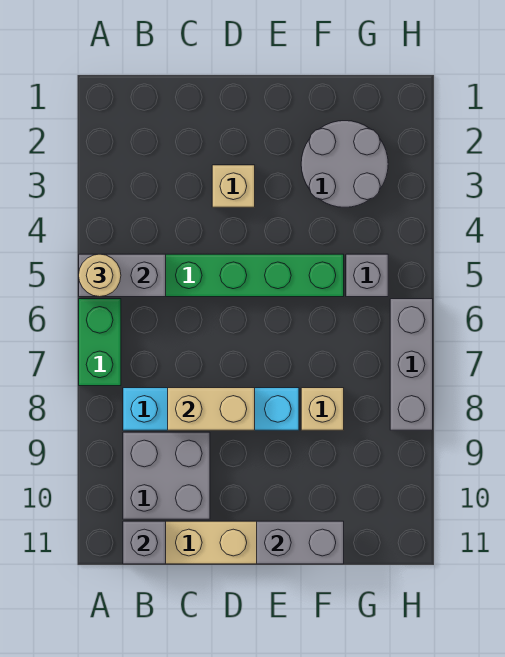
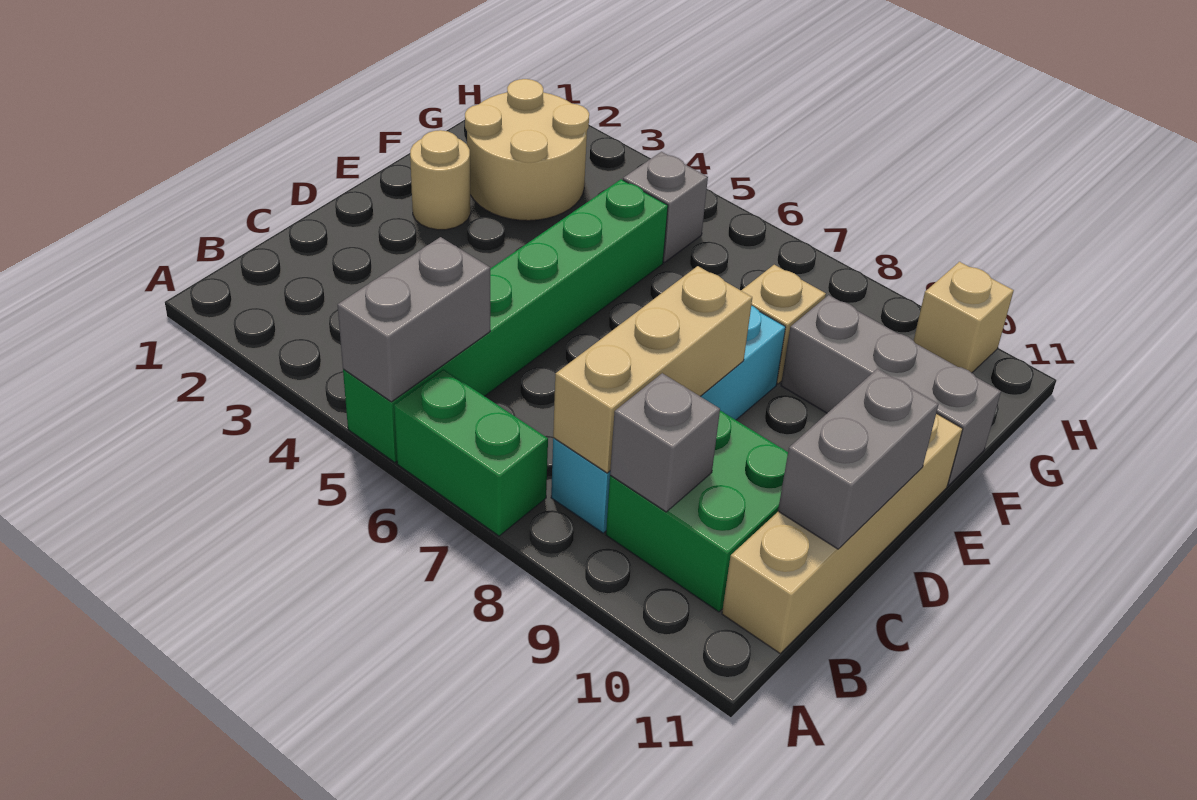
tan round brick A5 level 3 -> tan round brick E2 level 1
grey brick B9:C10 level 1 -> green brick B9:C10 level 1
grey brick B11 level 2 -> grey brick B9 level 2
tan brick C8:D8 level 2 -> tan brick B8:D8 level 2
tan brick D3 level 1 -> tan brick H10 level 1
grey brick E11:F11 level 2 -> grey brick C11:D11 level 2
grey round brick F2:G3 level 1 -> tan round brick F2:G3 level 1
grey brick H6:H8 level 1 -> grey brick F9:F11 level 1

